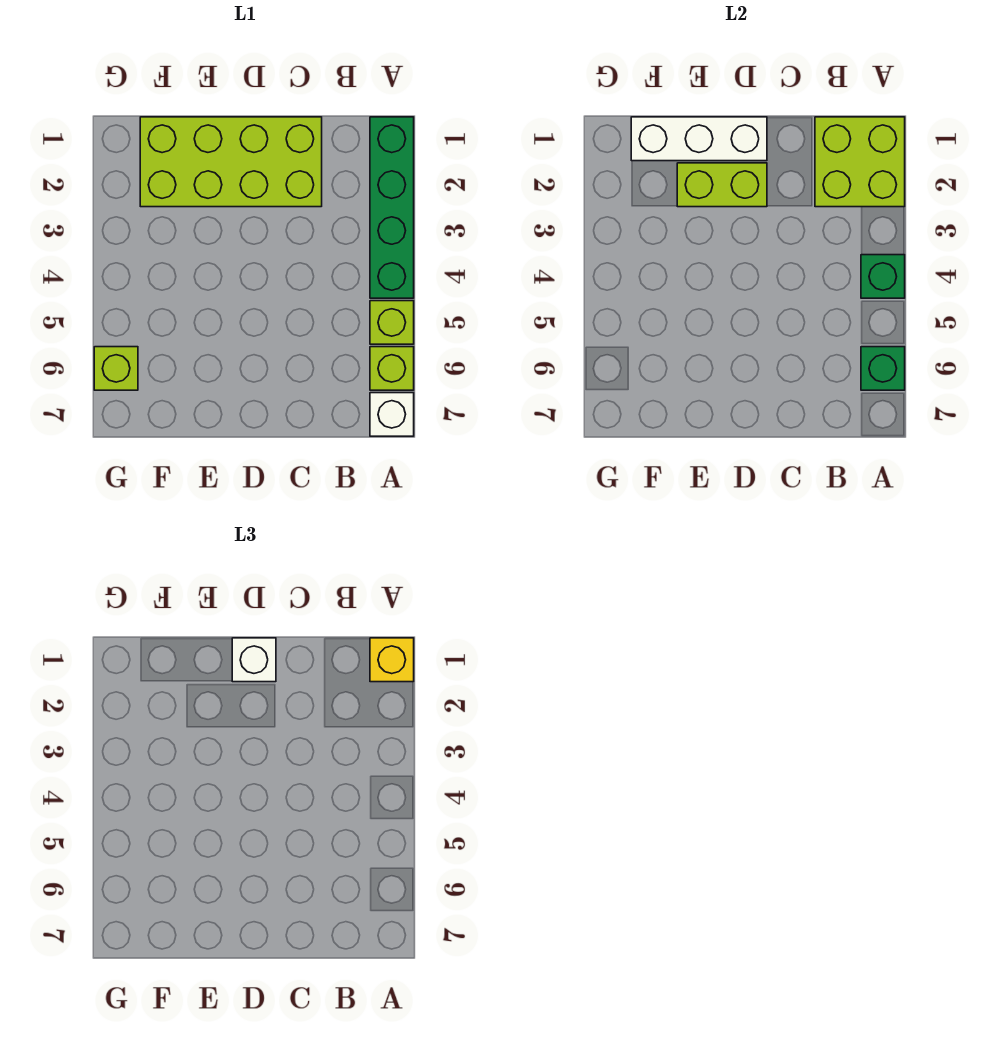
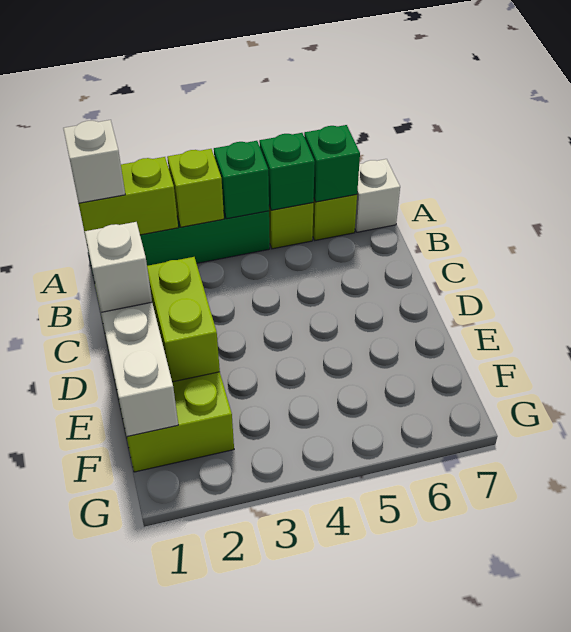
lime brick A1:B2 level 2 -> lime brick A1:A2 level 2
yellow brick A1 level 3 -> white brick A1 level 3
none -> green brick A5 level 2
lime brick G6 level 1 -> lime brick A3 level 2

